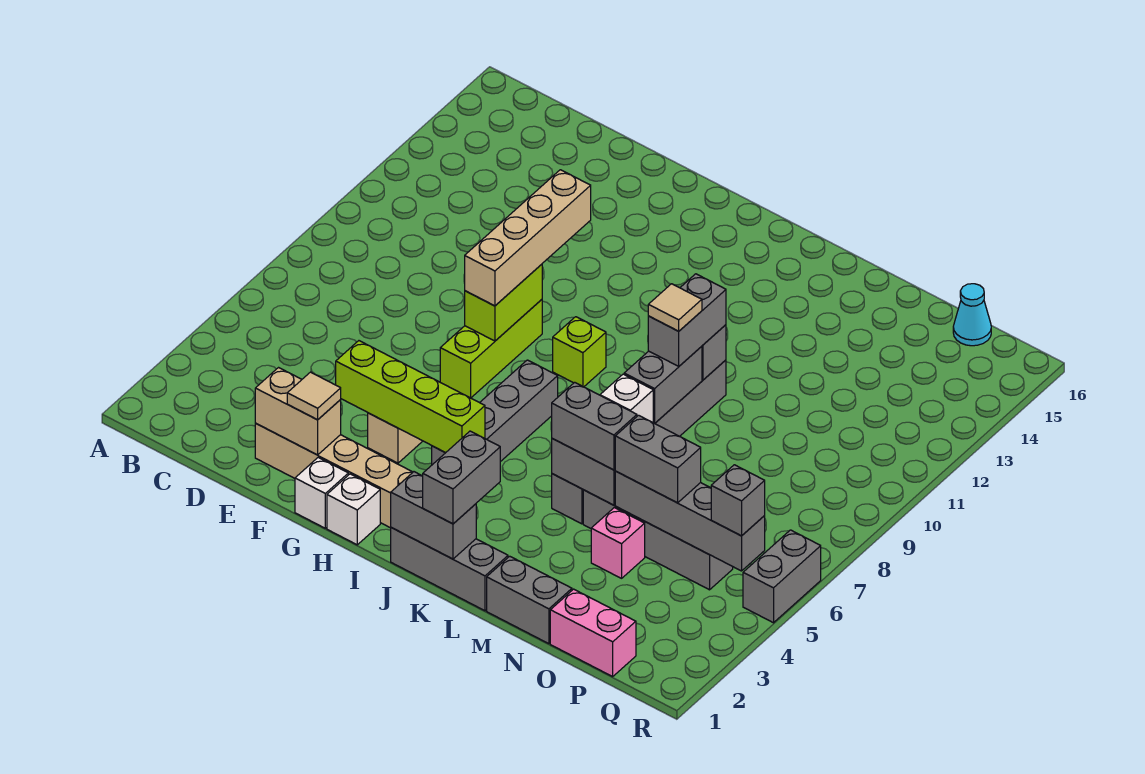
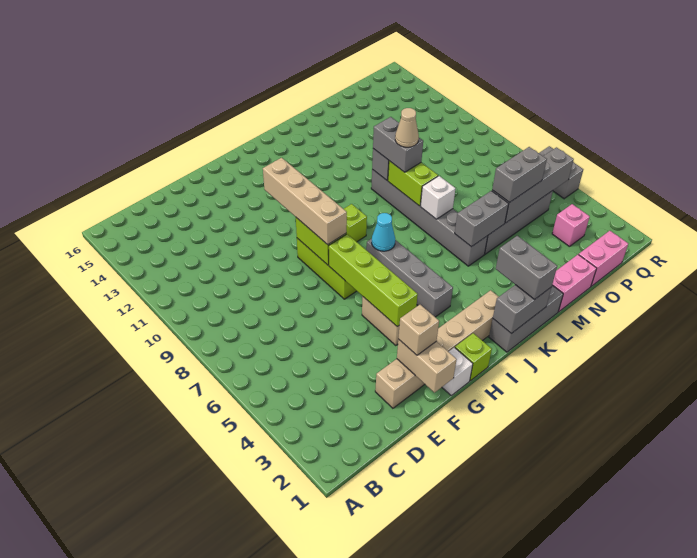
tan brick E2:F2 level 2 -> tan brick F1:F2 level 2
tan tile F2 level 3 -> tan brick F2 level 3
lime brick F4:I4 level 2 -> lime brick G4:G7 level 2
white brick H1 level 1 -> lime brick H1 level 1
grey brick L5:M5 level 3 -> none
grey brick L8:L9 level 2 -> lime brick L8:L9 level 2
tan tile L9 level 4 -> tan cone L9 level 4
grey brick M1:N1 level 1 -> pink brick M1:N1 level 1
pink brick N4 level 1 -> pink brick P3 level 1
cyan cone P16 level 1 -> cyan cone I7 level 2
grey brick Q5 level 3 -> none

